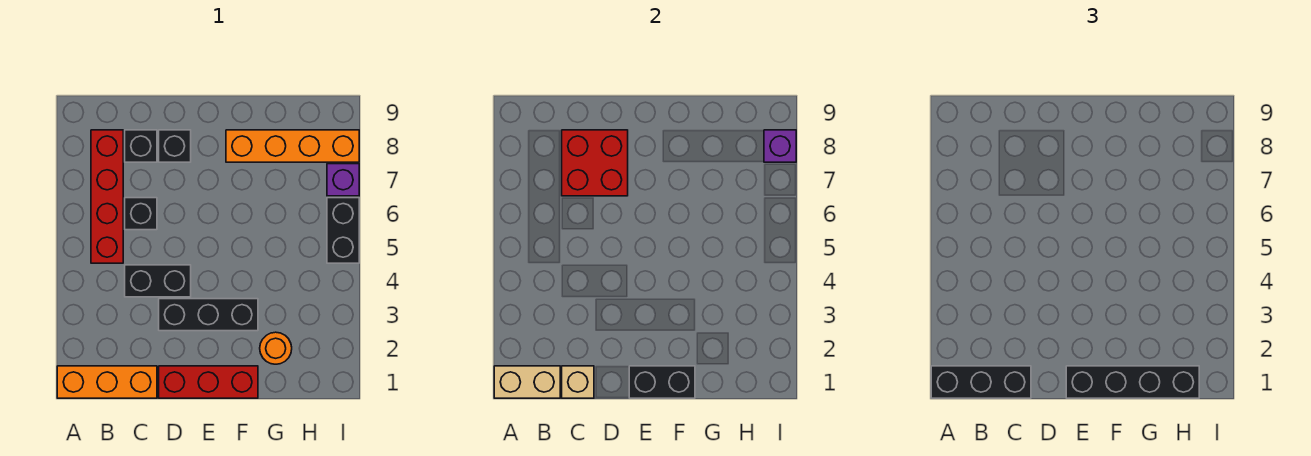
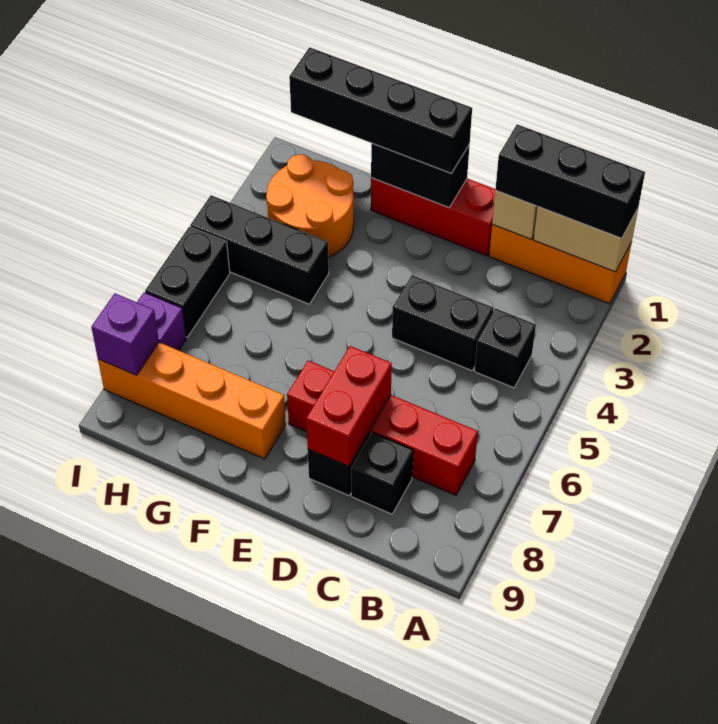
red brick B5:B8 level 1 -> red brick B7:E7 level 1
black brick C6 level 1 -> black brick B4 level 1
red brick C7:D8 level 2 -> red brick D7:D8 level 2
black brick D3:F3 level 1 -> black brick G4:I4 level 1
orange round brick G2 level 1 -> orange round brick G2:H3 level 1

